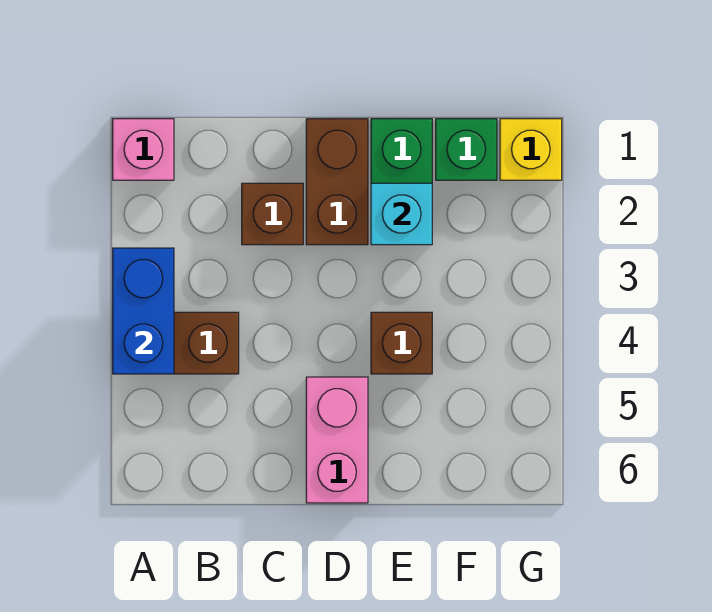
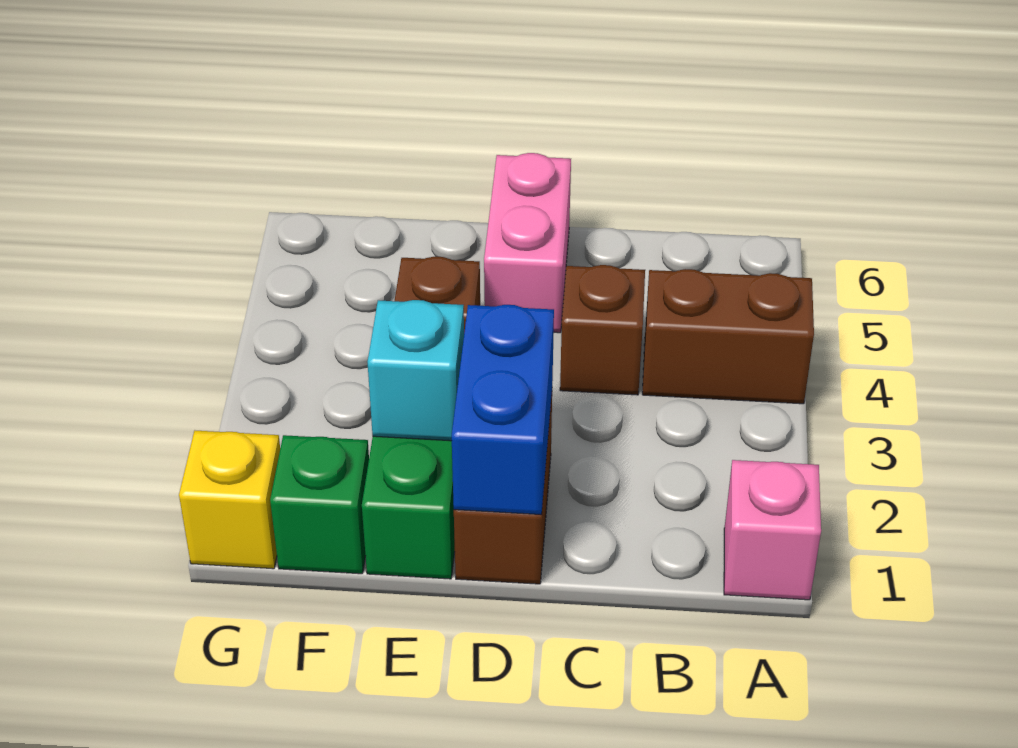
blue brick A3:A4 level 2 -> blue brick D1:D2 level 2
brown brick C2 level 1 -> brown brick C4 level 1

